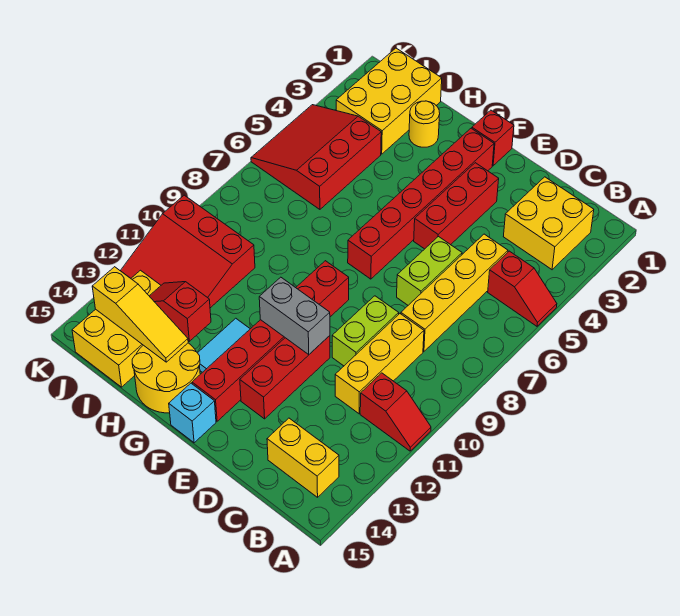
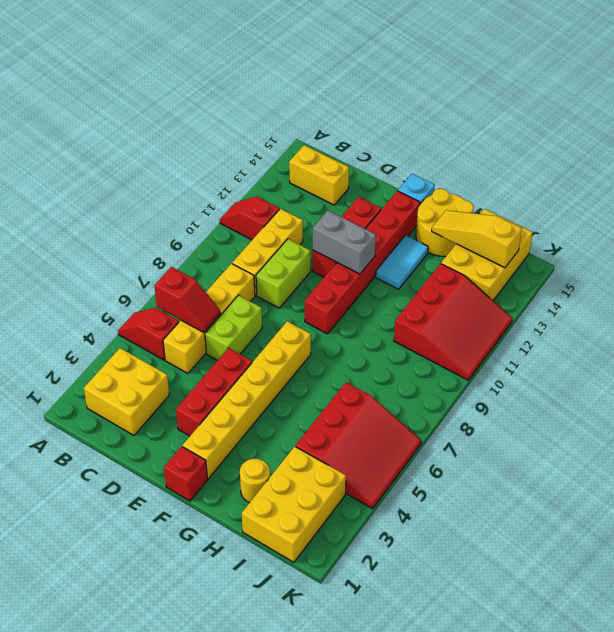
red brick F2:F7 level 1 -> yellow brick F2:F7 level 1
red slope H13:I13 level 2 top H -> red slope B6:C6 level 2 top B
red slope I10:K12 level 1 top 10 -> red slope I10:K12 level 1 top I

